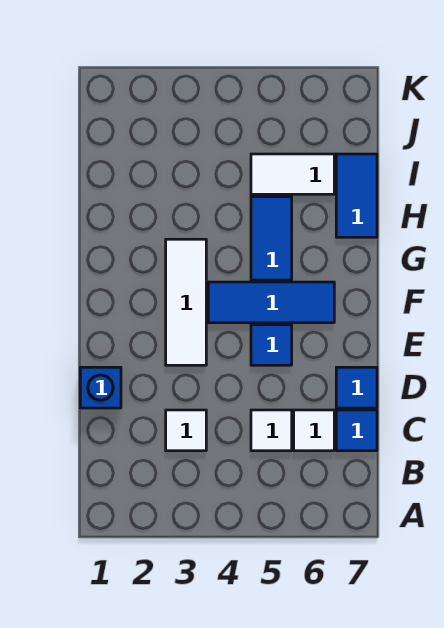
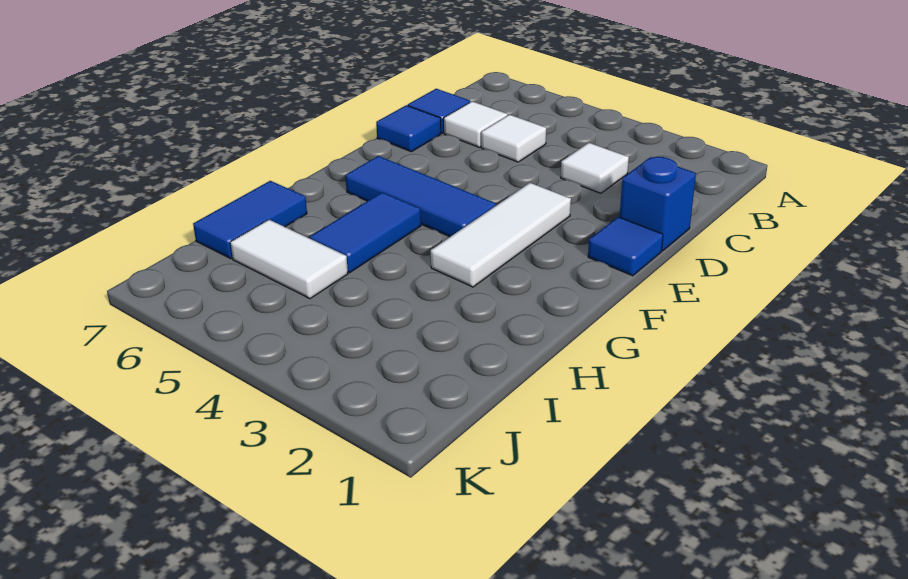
blue tile E5 level 1 -> blue tile E1 level 1

